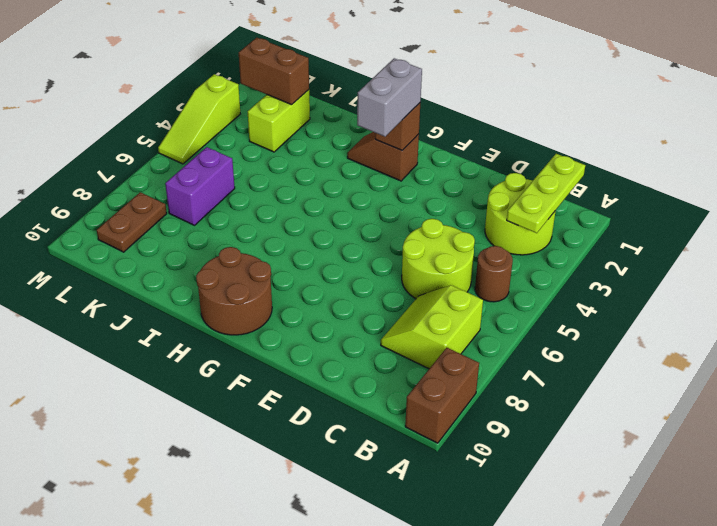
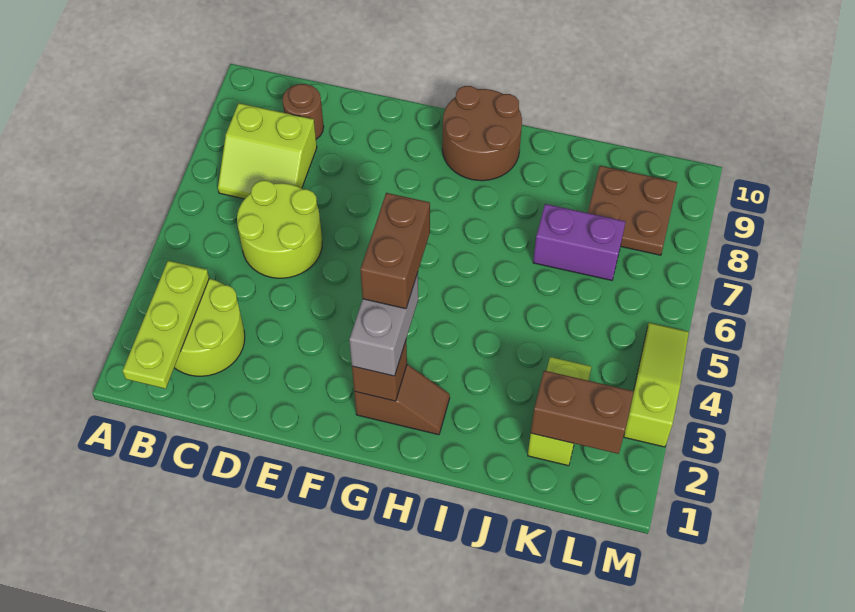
brown brick A9:A10 level 1 -> brown brick G3:G4 level 4
brown round brick B5 level 1 -> brown round brick C9 level 1
lime slope B7:C8 level 1 top B -> lime slope B7:C8 level 1 top 8
purple brick K6:K7 level 1 -> purple brick J7:K7 level 1
brown plate L8:L9 level 1 -> brown plate K8:L9 level 1

